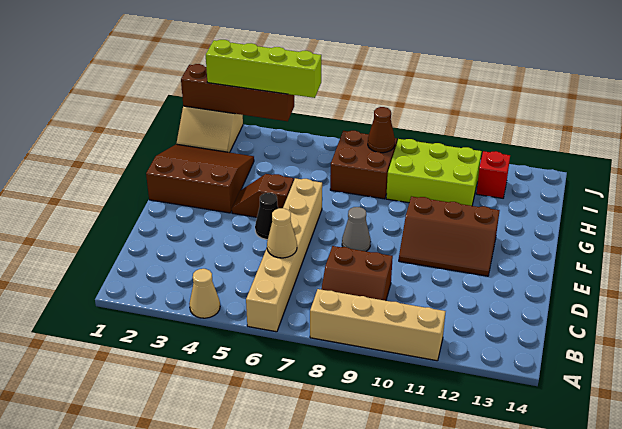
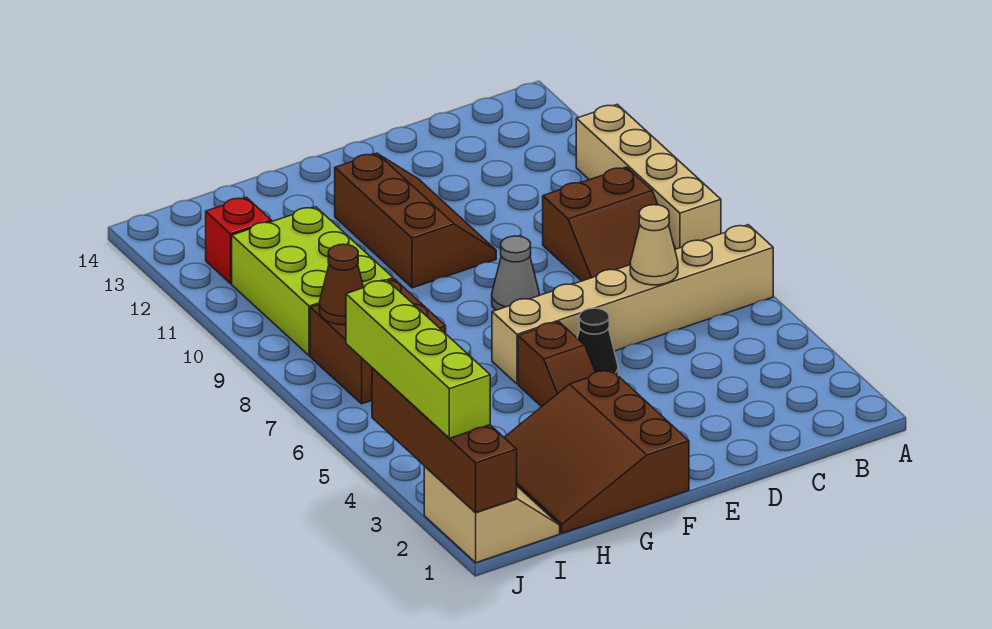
tan cone A4 level 1 -> none
brown slope B8:C9 level 1 top C -> brown slope B8:C9 level 1 top 9

